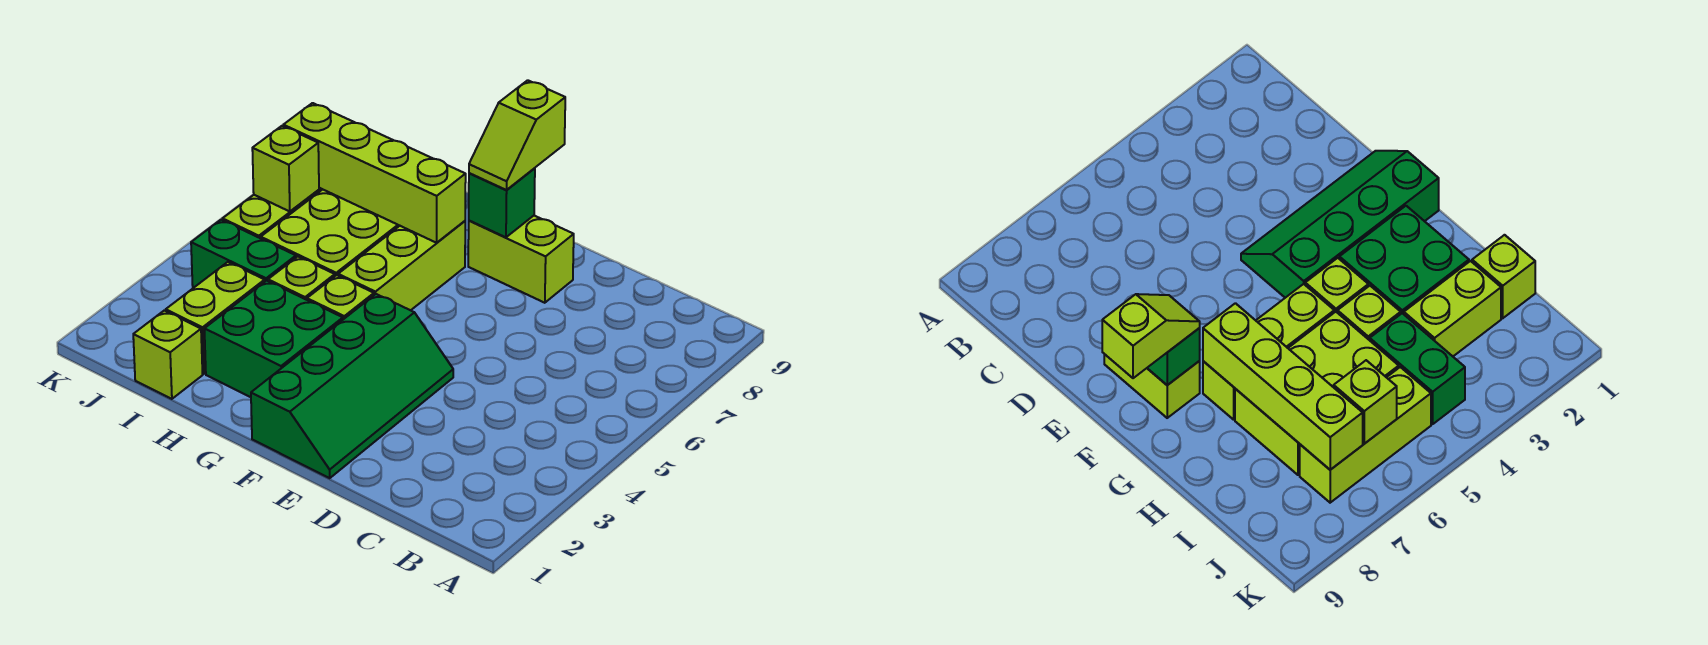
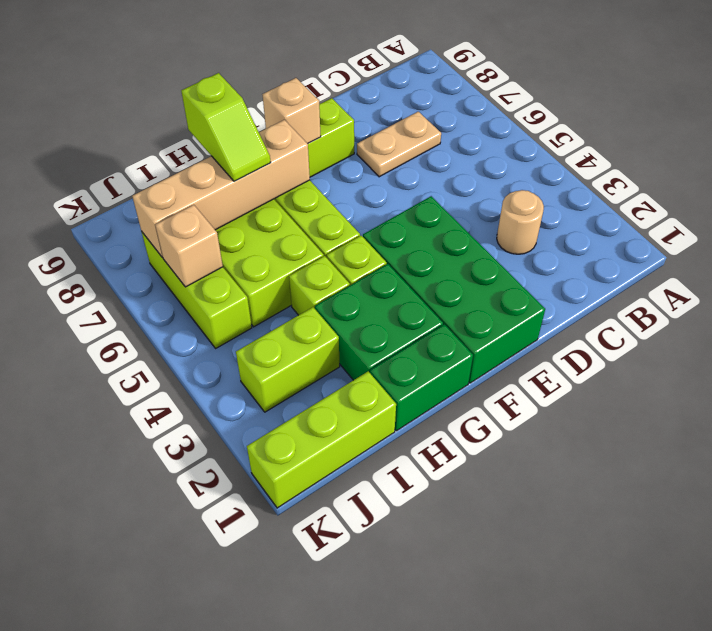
none -> tan round brick C3 level 1
none -> tan plate C7:D7 level 1
green slope E1:F4 level 1 top F -> green brick E1:F4 level 1
green brick F8 level 2 -> tan brick F8 level 2
lime slope F8:F9 level 3 top 9 -> lime slope H7:H8 level 3 top 8
lime brick G7:J7 level 2 -> tan brick G7:J7 level 2
lime brick I1 level 1 -> lime brick I1:K1 level 1
lime brick I2:I3 level 1 -> lime brick I3:J3 level 1
green brick I4:J4 level 1 -> green brick G1:H1 level 1
lime brick J6 level 2 -> tan brick J6 level 2

